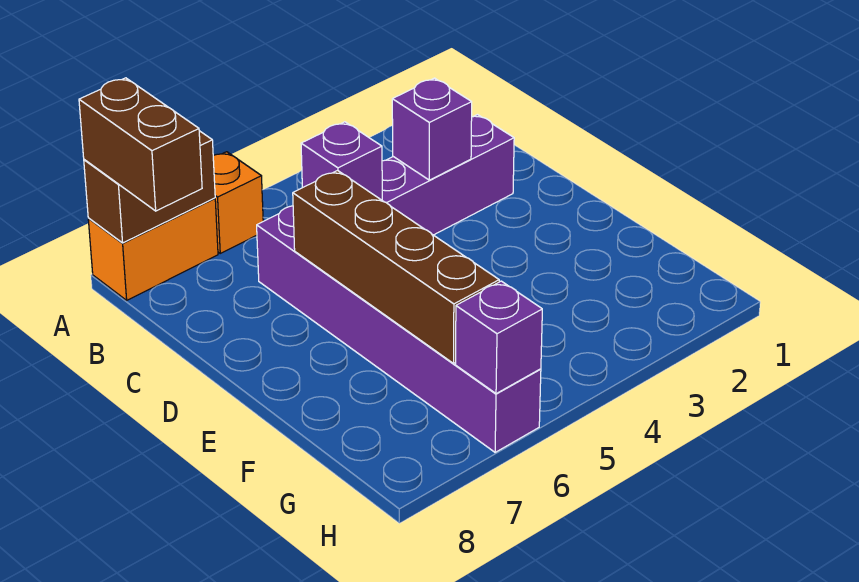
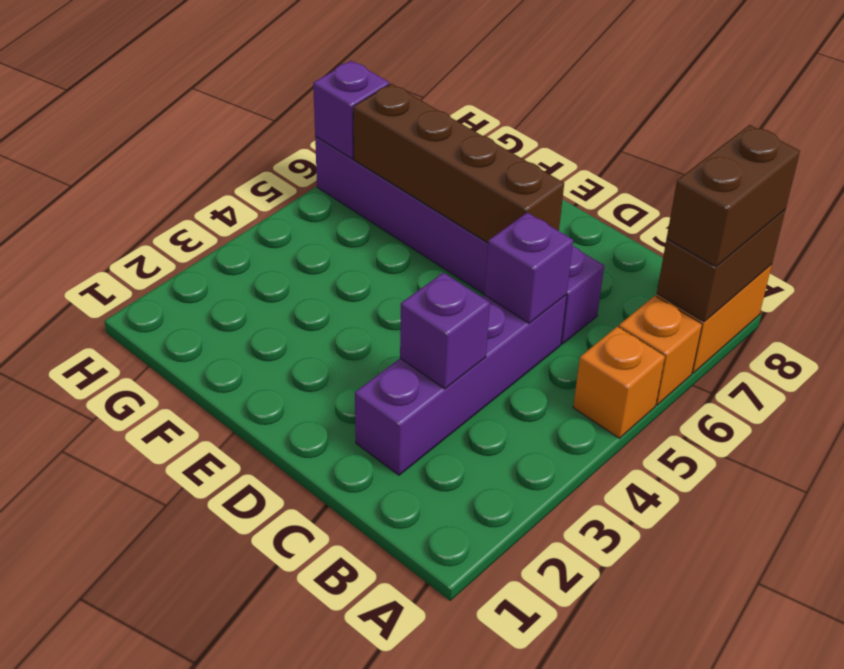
none -> orange brick A5 level 1
brown brick A8:B8 level 3 -> brown brick A7:A8 level 3

